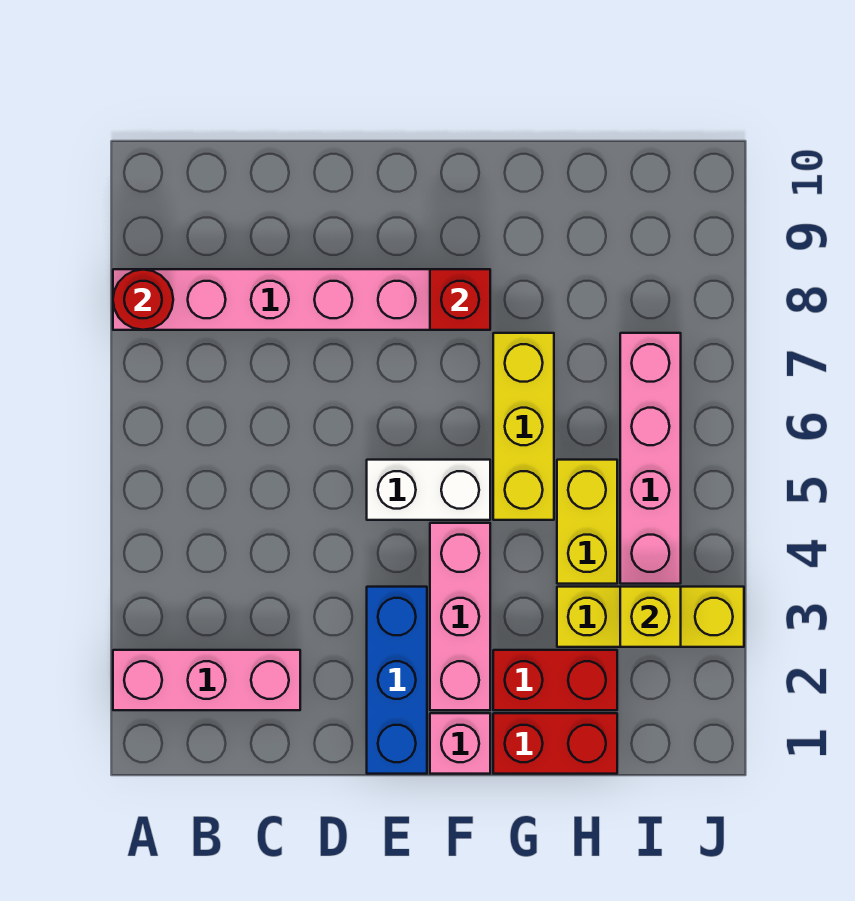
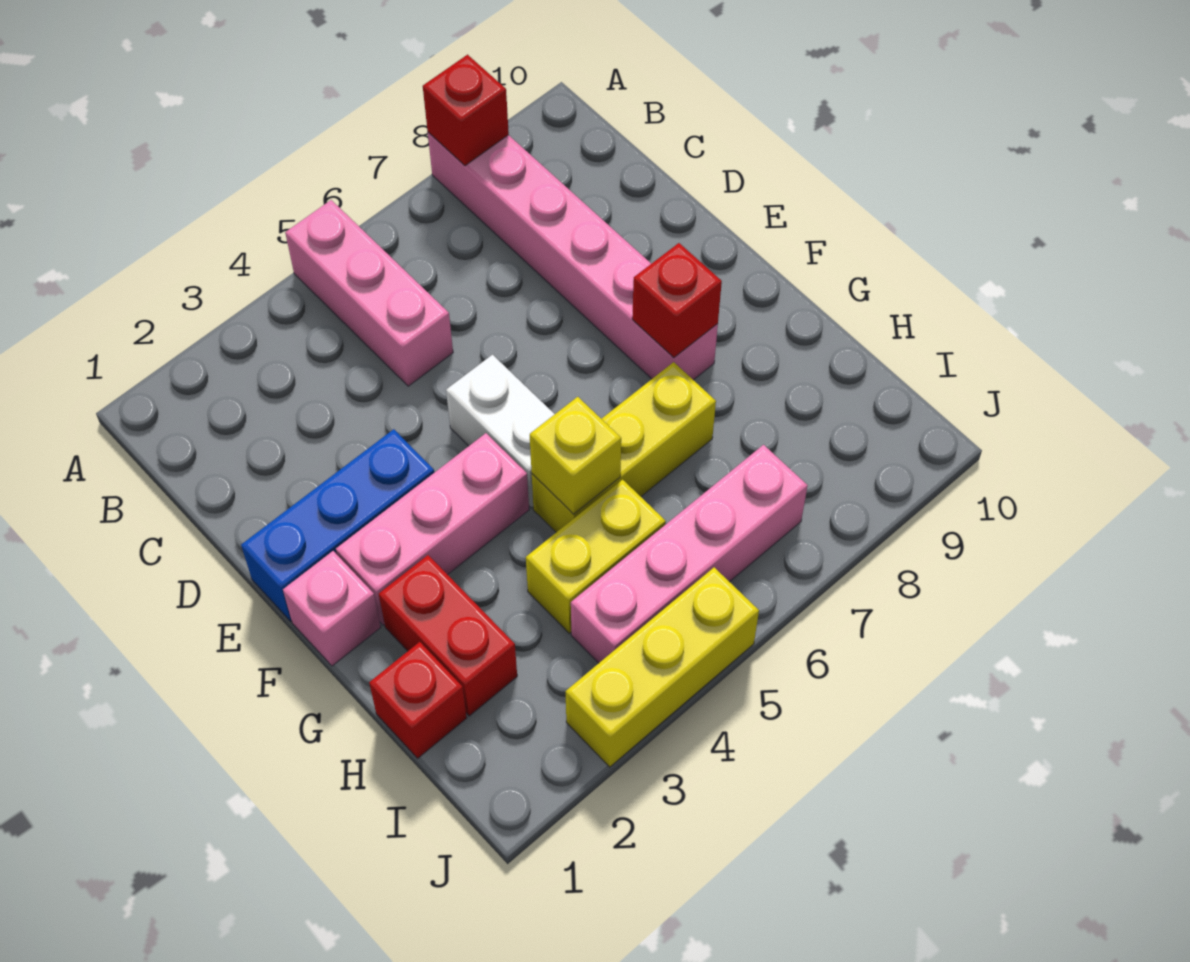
pink brick A2:C2 level 1 -> pink brick A5:C5 level 1
red round brick A8 level 2 -> red brick A8 level 2
red brick G1:H1 level 1 -> red brick H1 level 1
yellow brick H3:J3 level 1 -> yellow brick J3:J5 level 1
yellow brick I3 level 2 -> yellow brick G5 level 2

